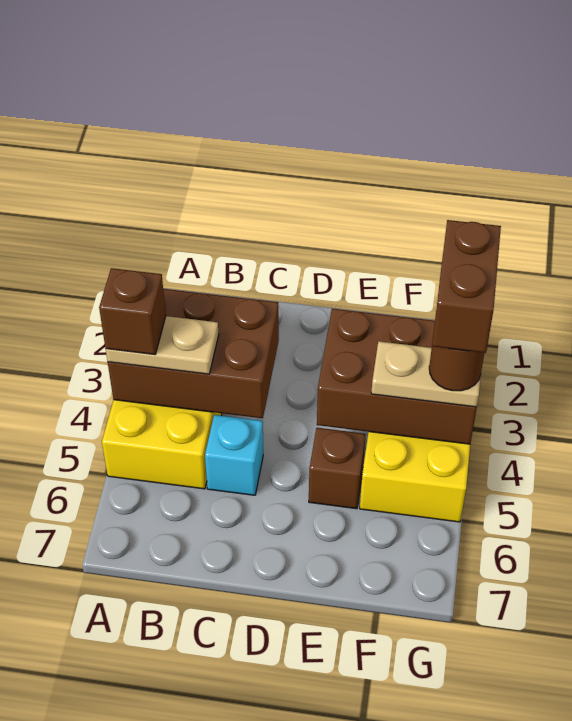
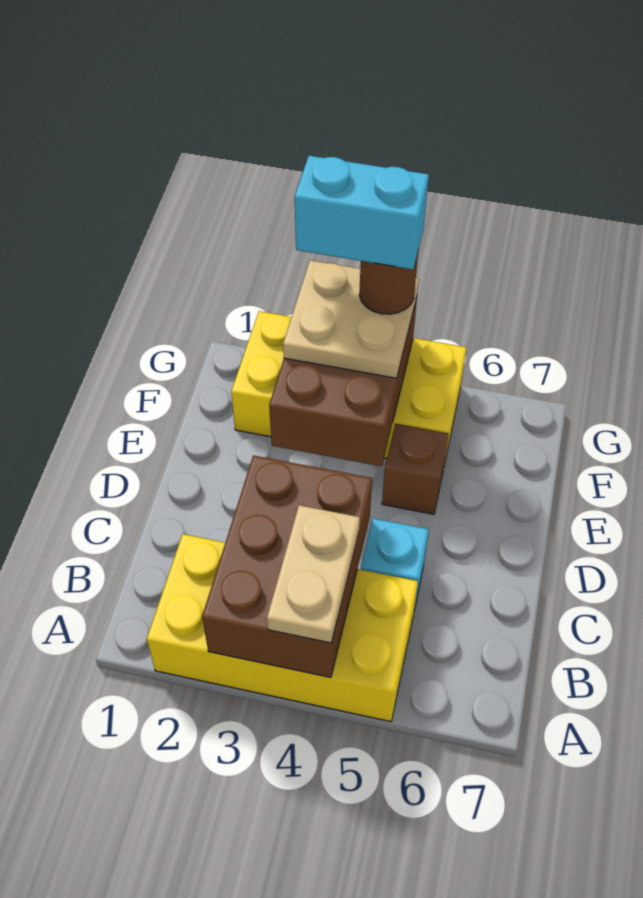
brown brick A4 level 4 -> none
tan plate F4:G4 level 3 -> tan plate F3:G4 level 3
brown brick G3:G4 level 5 -> cyan brick G3:G4 level 5

